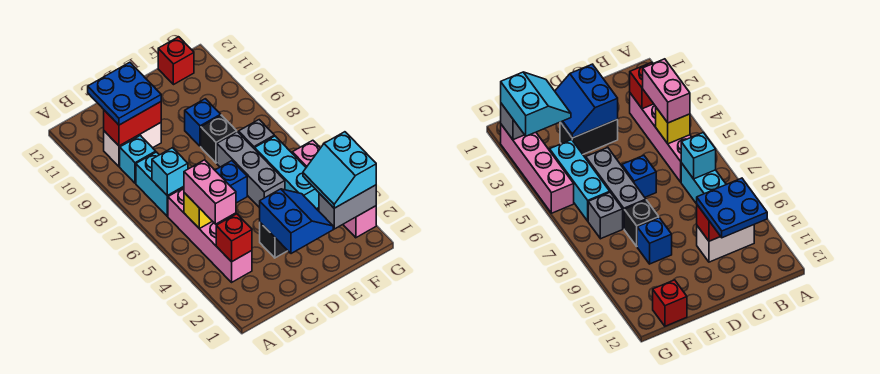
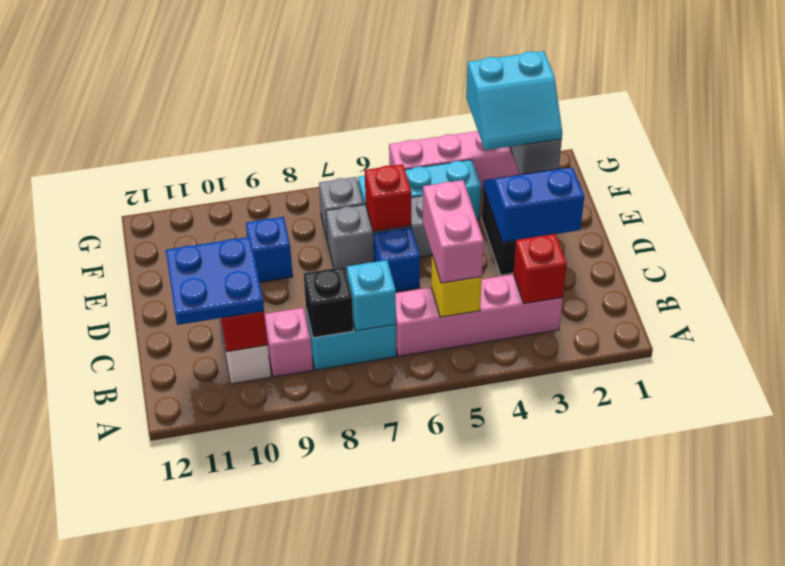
pink brick B4:B5 level 3 -> pink brick B5:C5 level 3
cyan brick B9 level 1 -> pink brick B9 level 1
black brick E8 level 1 -> black brick B8 level 2
red brick F12 level 1 -> red brick E6 level 2

